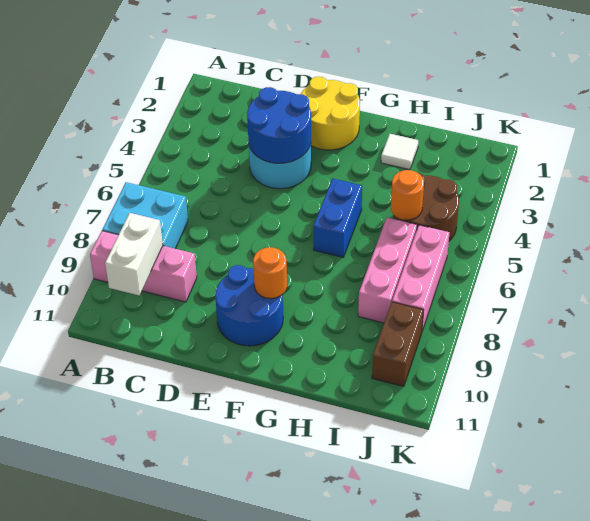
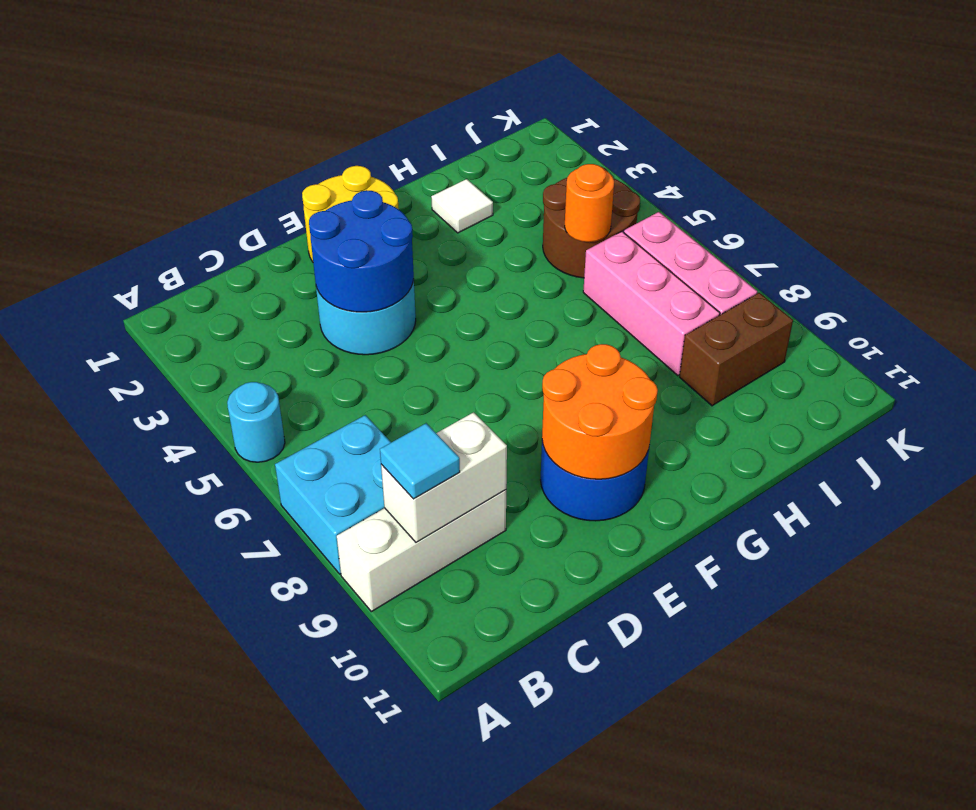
none -> cyan round brick A5 level 1
pink brick A9:C9 level 1 -> white brick A9:C9 level 1
white brick B9:B10 level 2 -> white brick B9:C9 level 2
none -> cyan tile B9 level 3
orange round brick F9 level 2 -> orange round brick E9:F10 level 2
blue brick G5:G6 level 1 -> none
brown brick J9:J10 level 1 -> brown brick I9:J9 level 1

